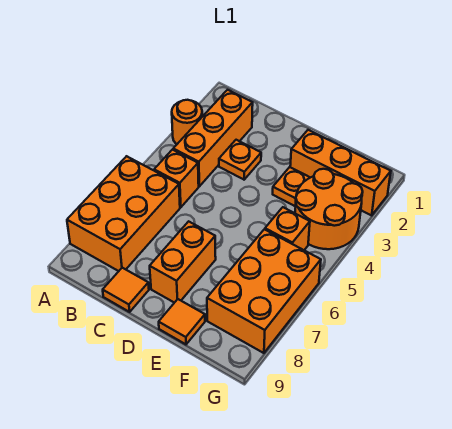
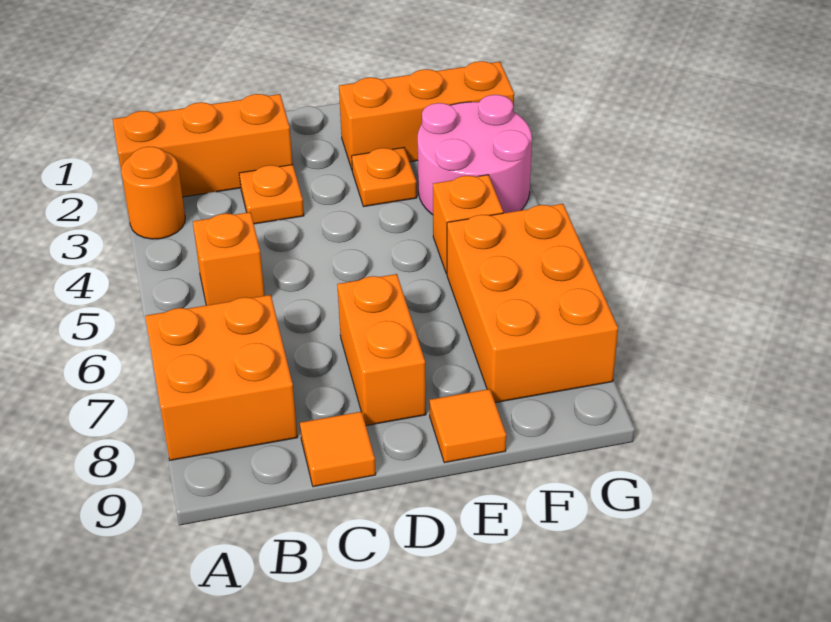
orange brick A6:B8 level 1 -> orange brick A7:B8 level 1
orange brick B2:B4 level 1 -> orange brick A2:C2 level 1
orange round brick F3:G4 level 1 -> pink round brick F3:G4 level 1

